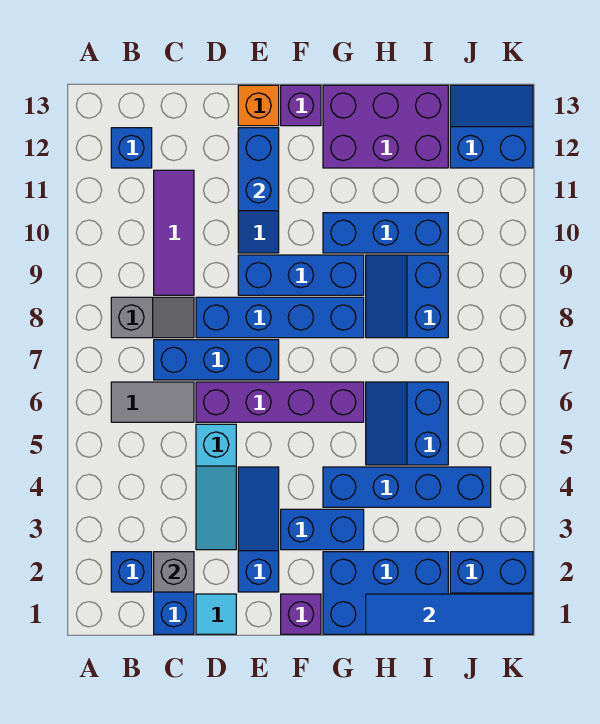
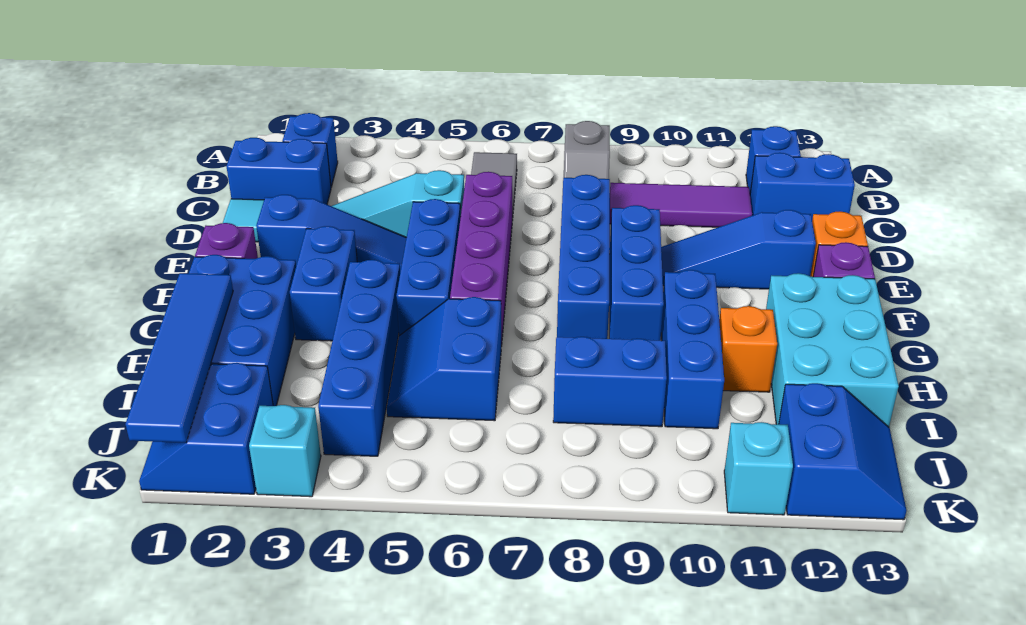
grey brick C2 level 2 -> none
blue brick C7:E7 level 1 -> blue brick E5:G5 level 1
blue brick E11:E12 level 2 -> blue brick C12:C13 level 1
purple brick G12:I13 level 1 -> cyan brick G12:I13 level 1
blue slope H5:I6 level 1 top I -> blue slope H5:I6 level 1 top 6
none -> orange brick H11 level 1
none -> cyan brick K3 level 1
none -> cyan brick K11 level 1

